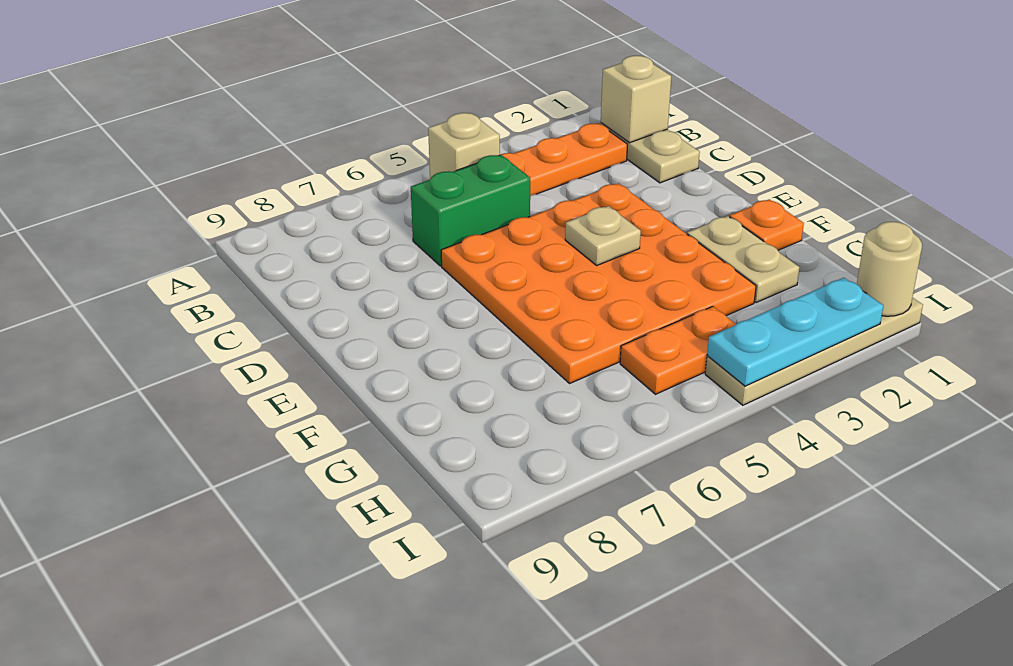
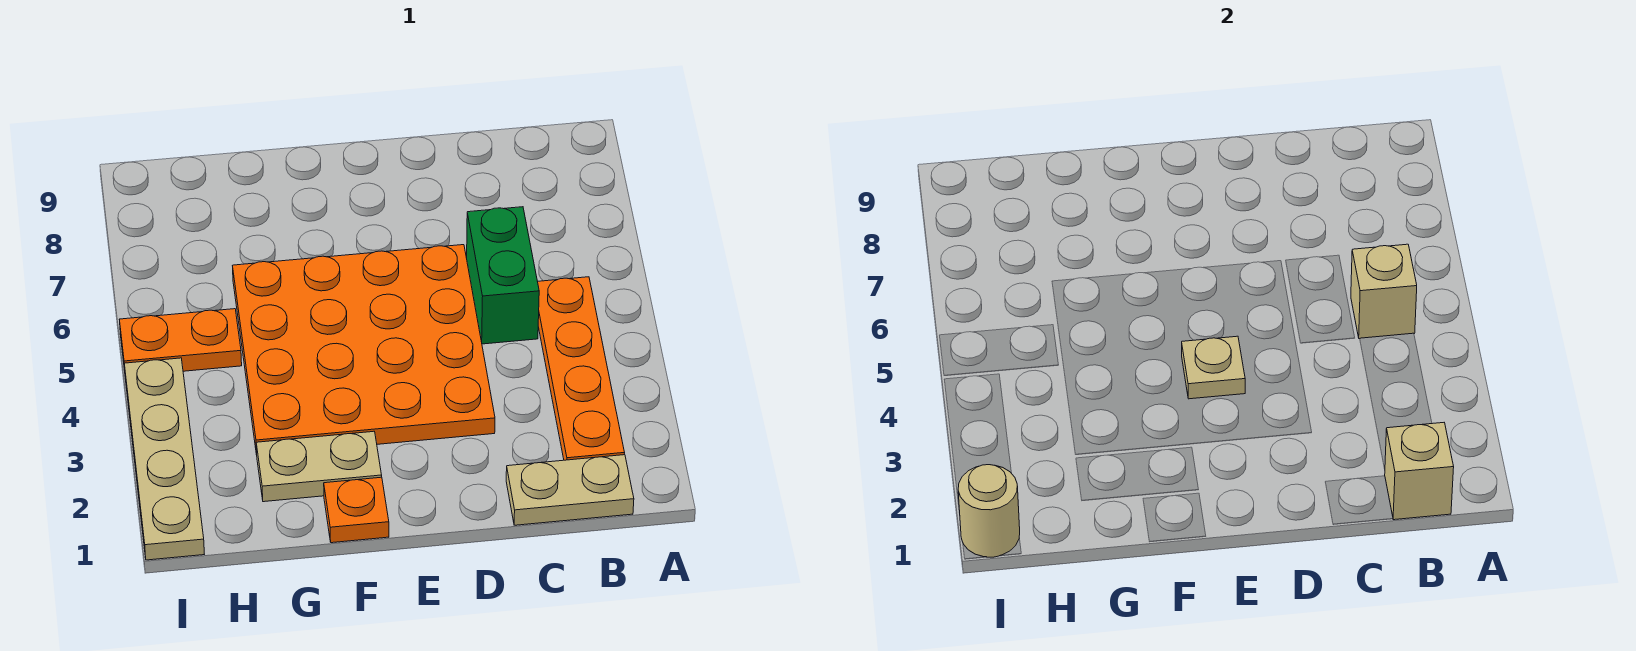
orange plate H4:H5 level 1 -> orange plate H5:I5 level 1
cyan plate I2:I4 level 2 -> none

